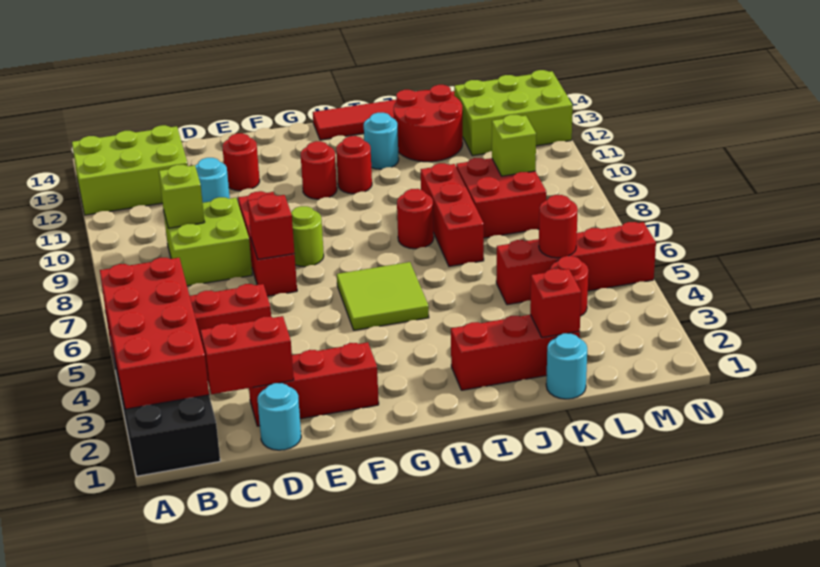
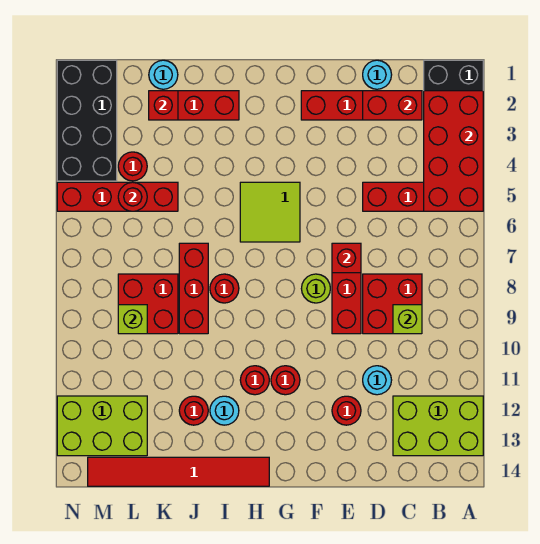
lime brick C8:D9 level 1 -> red brick C8:D9 level 1
red round brick J12:K13 level 1 -> red round brick J12 level 1
none -> black brick M1:N4 level 1

